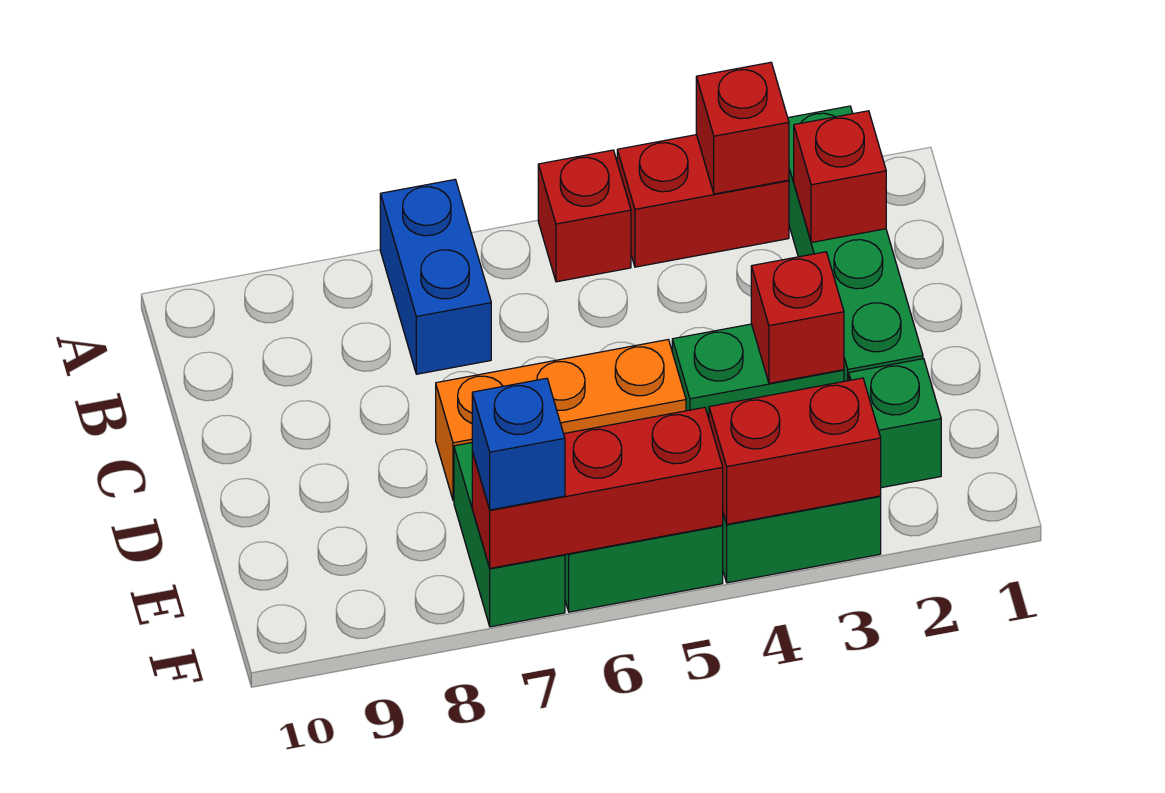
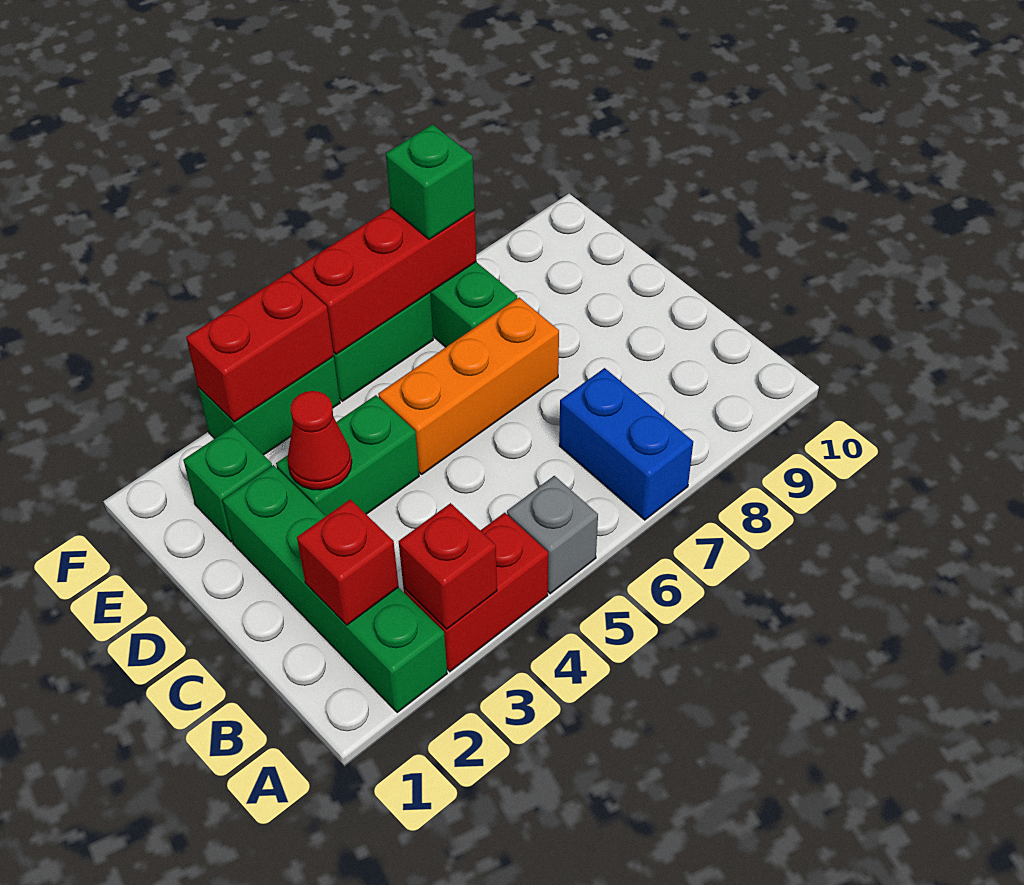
red brick A5 level 1 -> grey brick A5 level 1
red brick D3 level 2 -> red cone D3 level 2
blue brick F7 level 3 -> green brick F7 level 3

